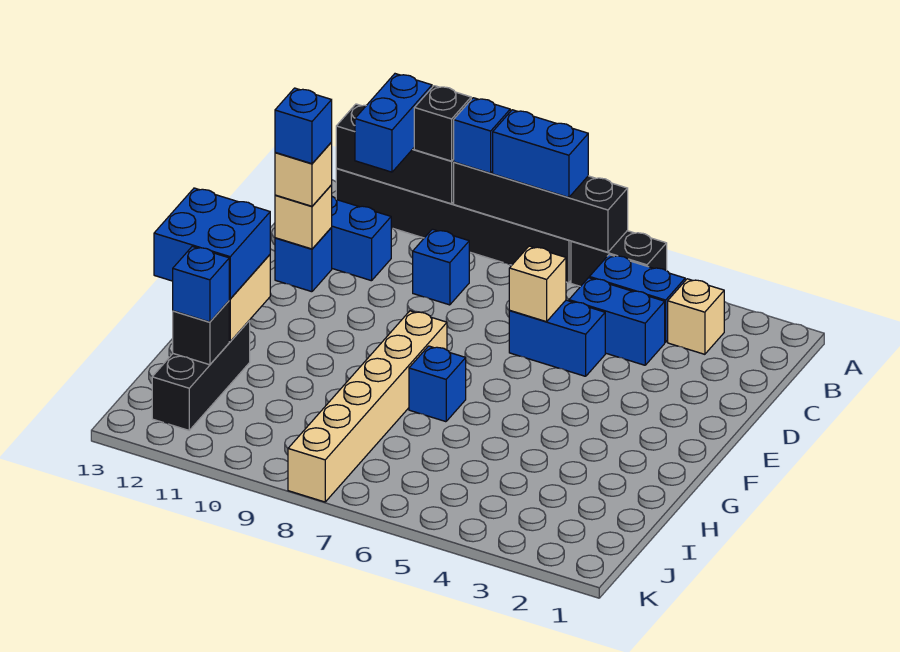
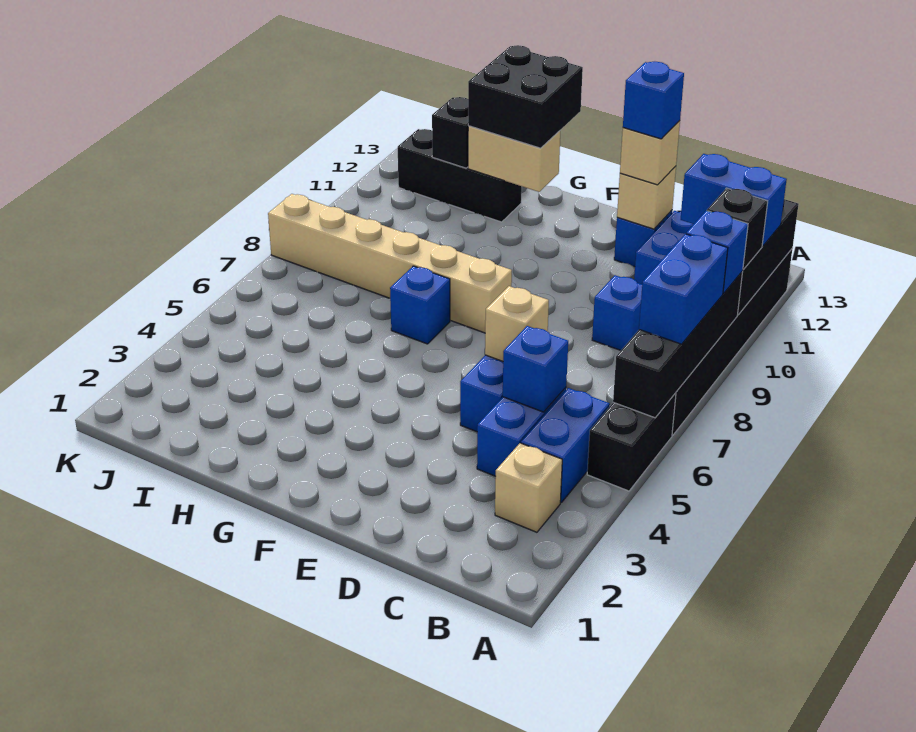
blue brick G12:H13 level 3 -> black brick G12:H13 level 3
blue brick I12 level 3 -> blue brick C5 level 2

